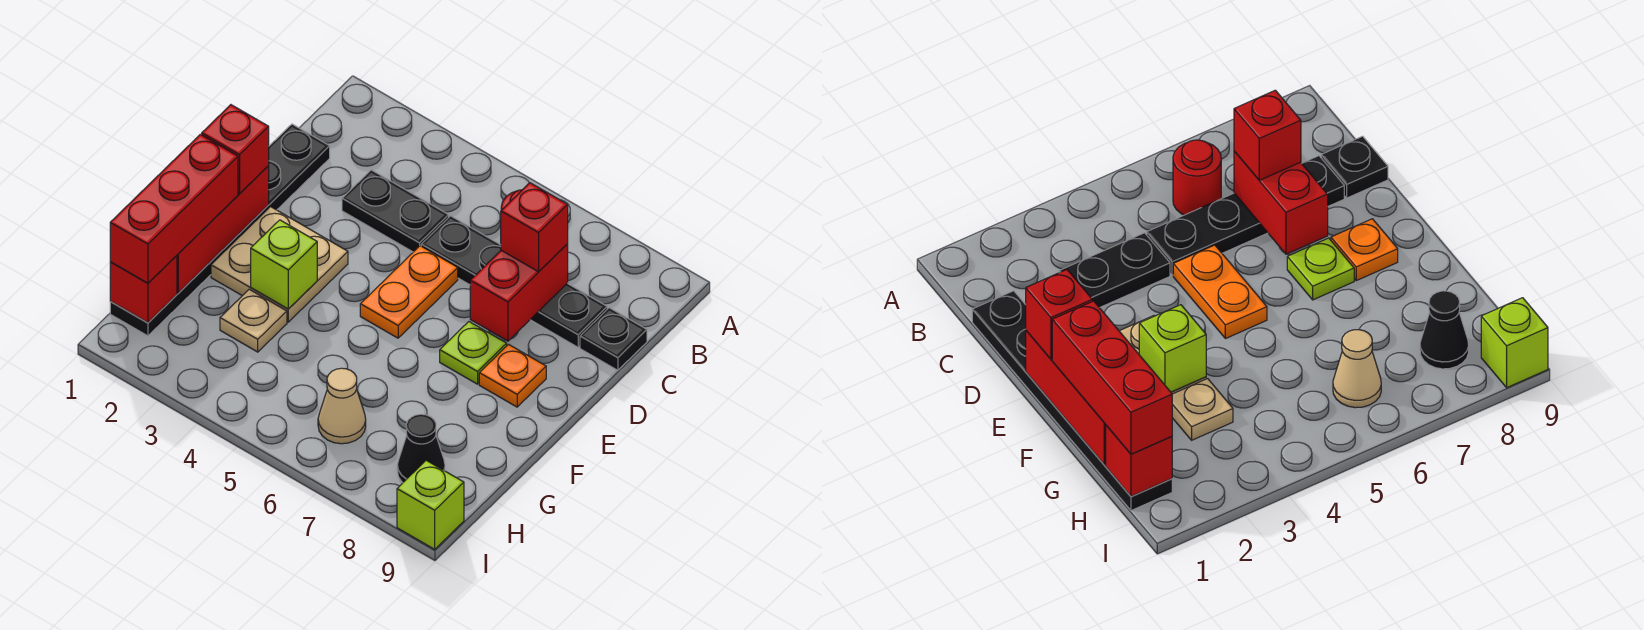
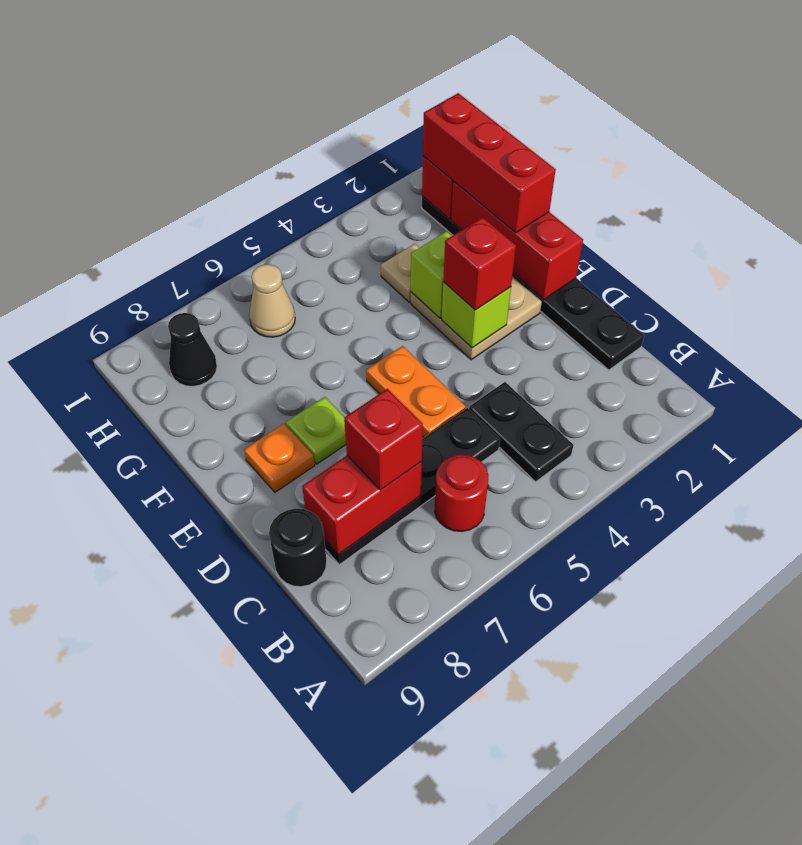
black plate C3:C4 level 1 -> black plate B4:C4 level 1
red brick C7:D7 level 2 -> red brick C7:C8 level 2
black plate C9 level 1 -> black round brick C9 level 1
red brick E1 level 3 -> red brick E3 level 3
lime brick I9 level 1 -> lime brick E3 level 2

